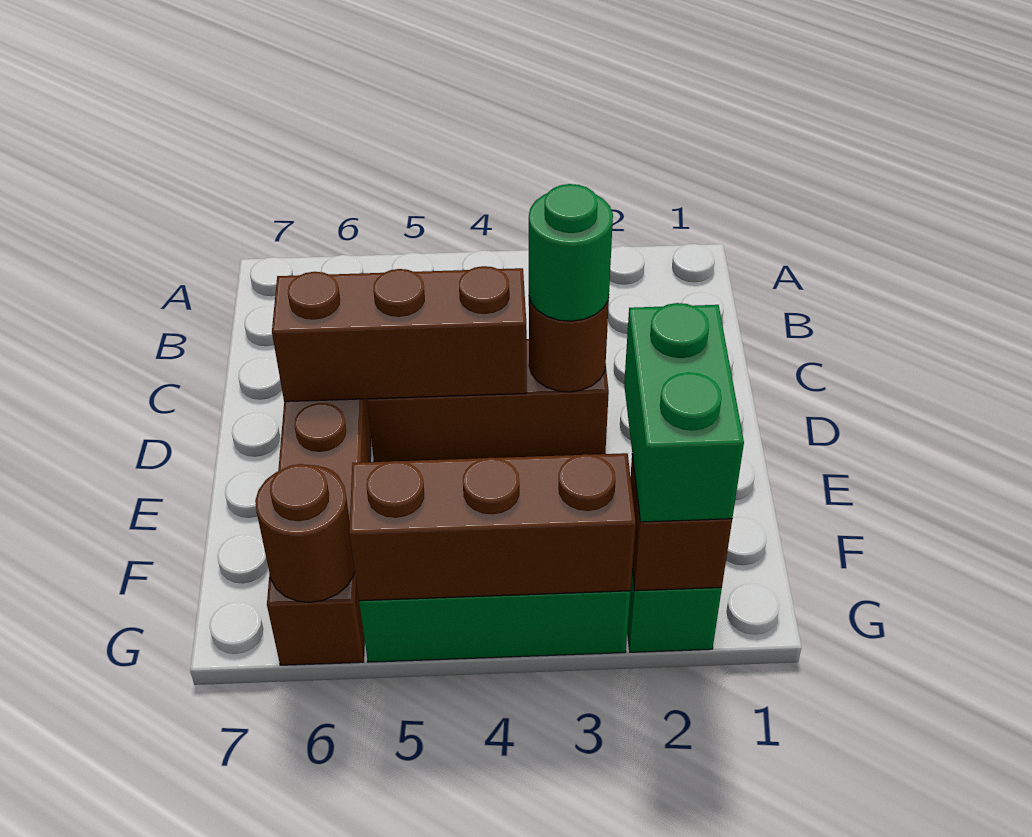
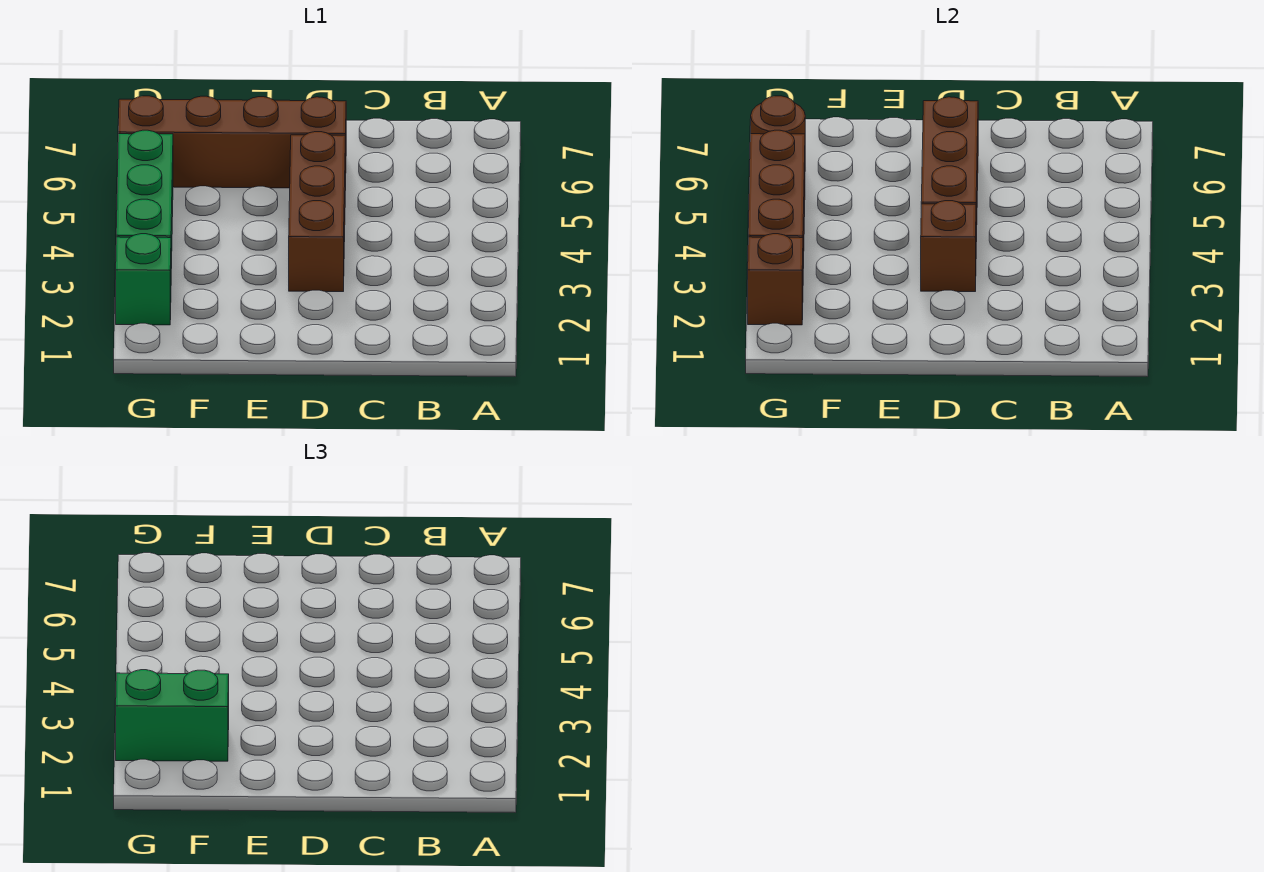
brown round brick D3 level 2 -> brown brick D3 level 2
green round brick D3 level 3 -> none

